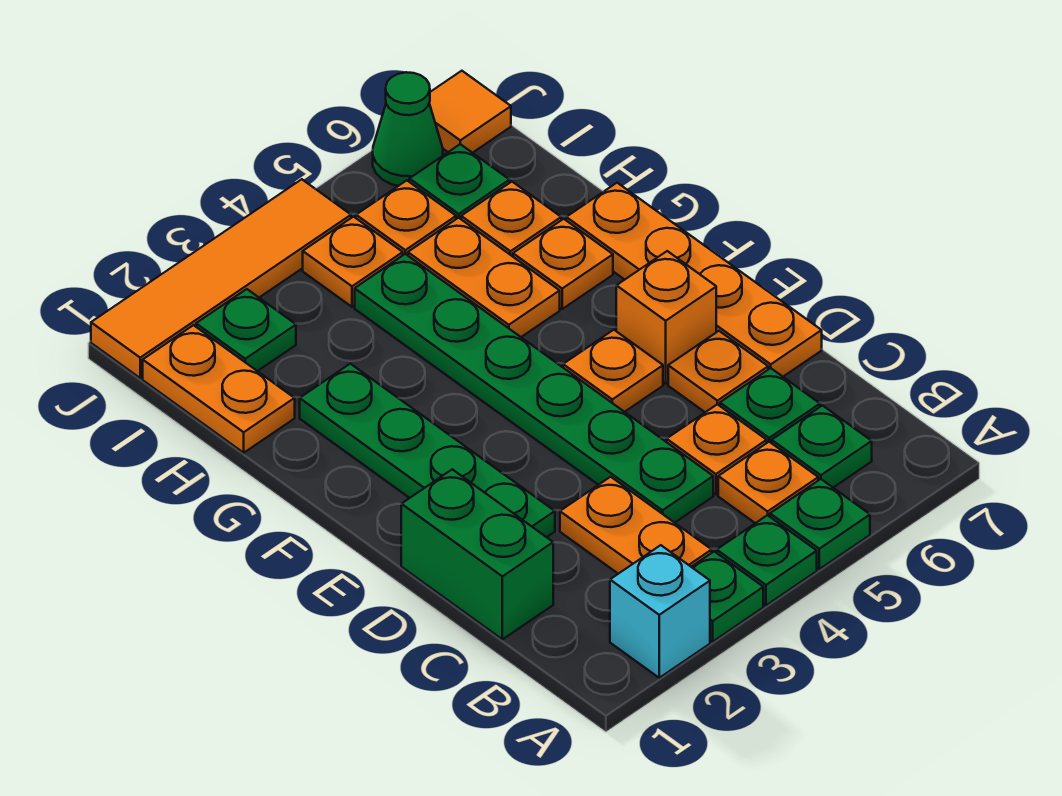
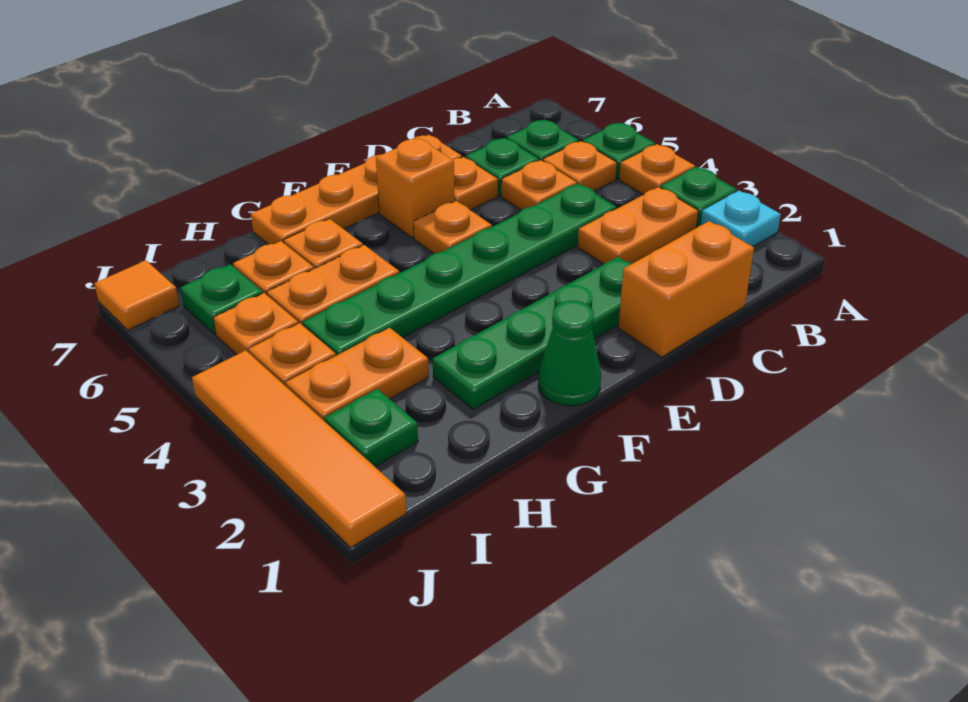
cyan brick A2 level 1 -> cyan plate A2 level 1
green plate A4 level 1 -> orange plate A4 level 1
green brick C1:D1 level 1 -> orange brick C1:D1 level 1
orange plate H1:I1 level 1 -> orange plate H3:I3 level 1
green cone J6 level 1 -> green cone F1 level 1

